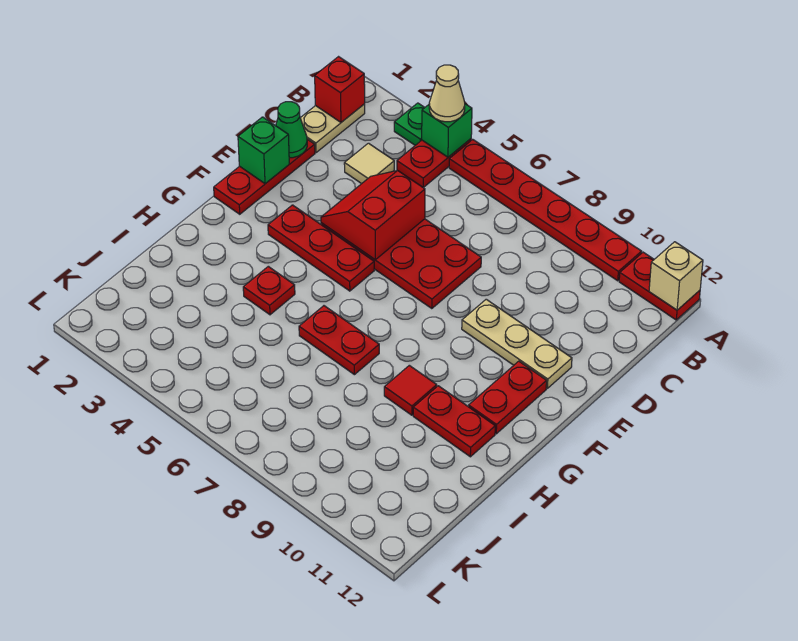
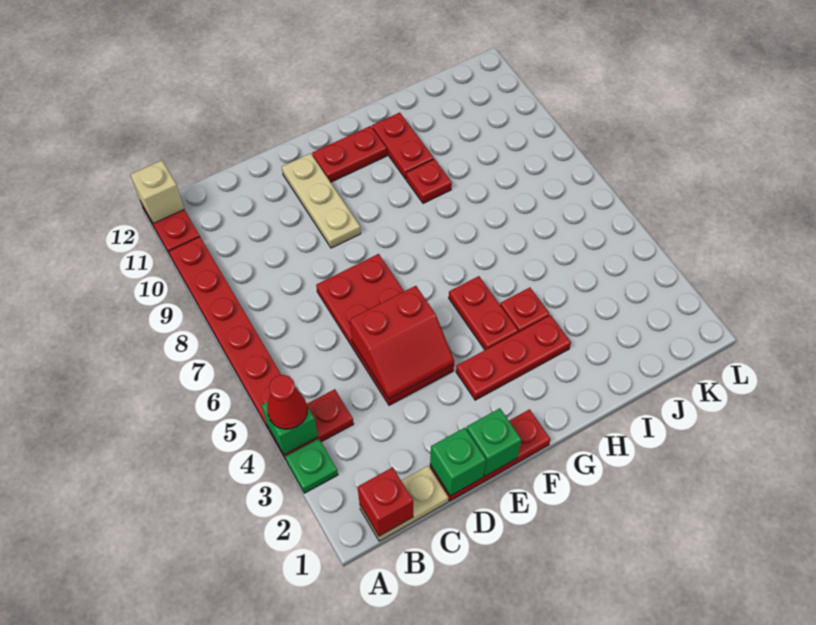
tan cone A4 level 3 -> red cone A4 level 3
tan tile C3 level 1 -> none
green cone D1 level 2 -> green brick D1 level 2
red plate F3:F5 level 1 -> red plate F3:H3 level 1
red plate H6:H7 level 1 -> red plate G4:G5 level 1
red tile H9 level 1 -> red plate H9 level 1

